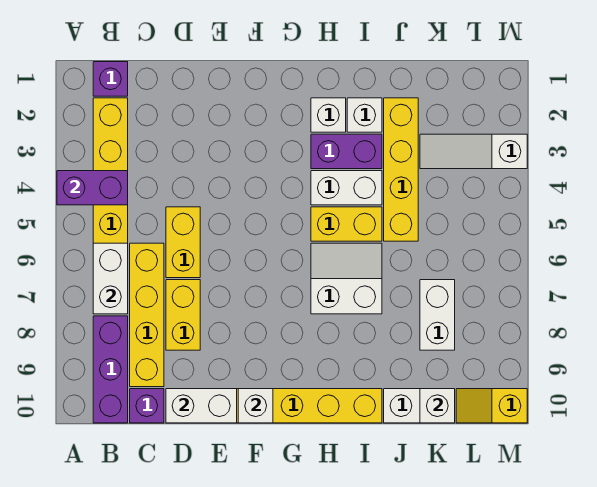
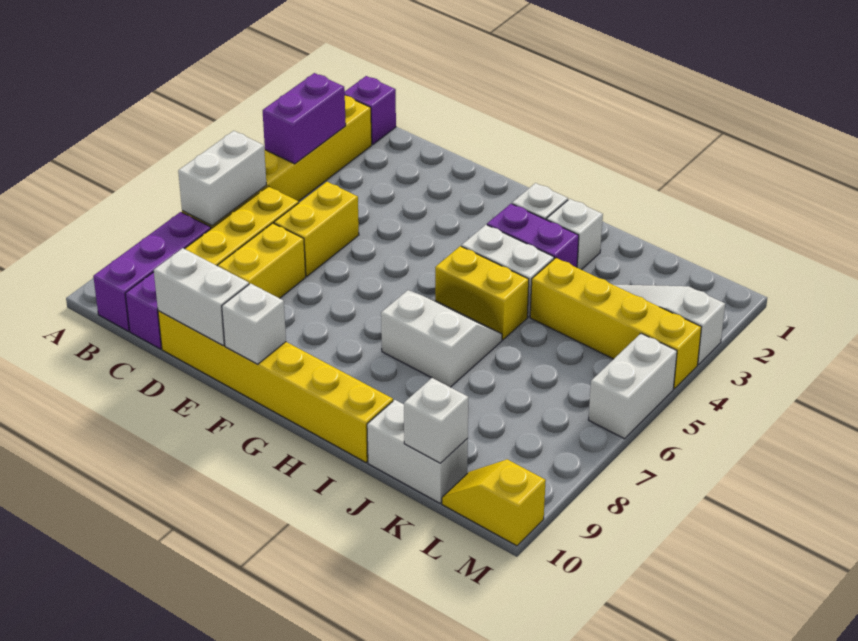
purple brick A4:B4 level 2 -> purple brick B3:B4 level 2
yellow brick J2:J5 level 1 -> yellow brick J4:M4 level 1
white brick K7:K8 level 1 -> white brick M5:M6 level 1

